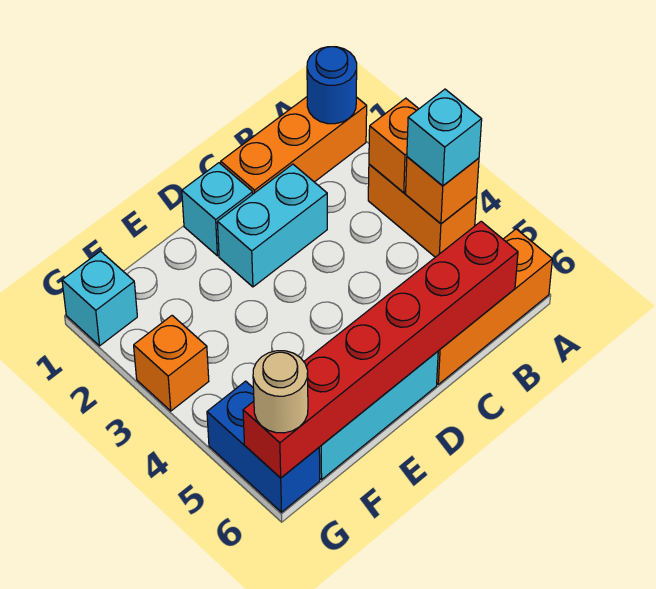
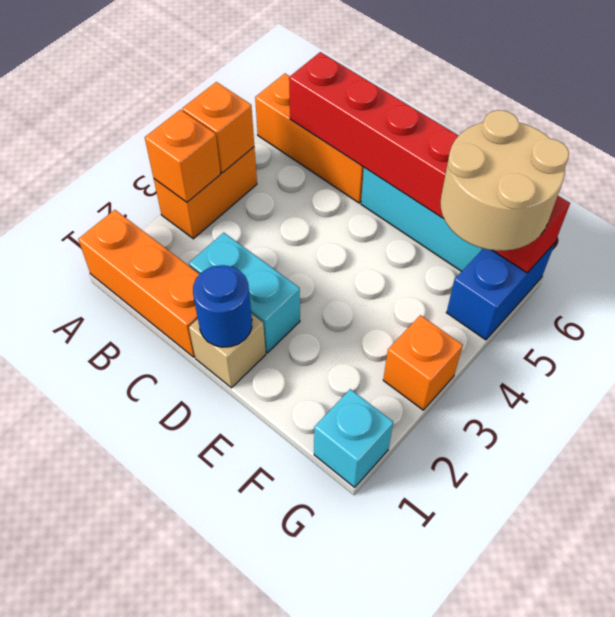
blue round brick A1 level 2 -> blue round brick D1 level 2
cyan brick A4 level 3 -> none
cyan brick D1 level 1 -> tan brick D1 level 1
tan round brick G6 level 3 -> tan round brick F5:G6 level 3

